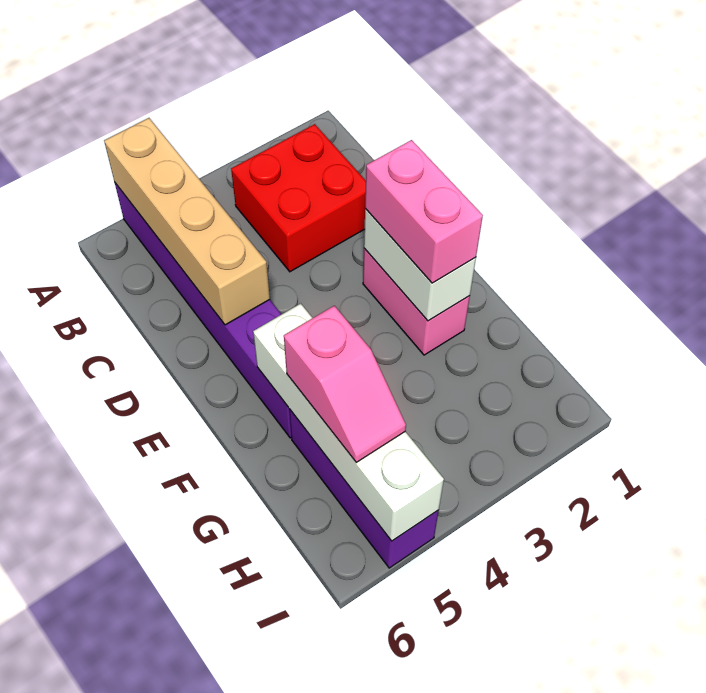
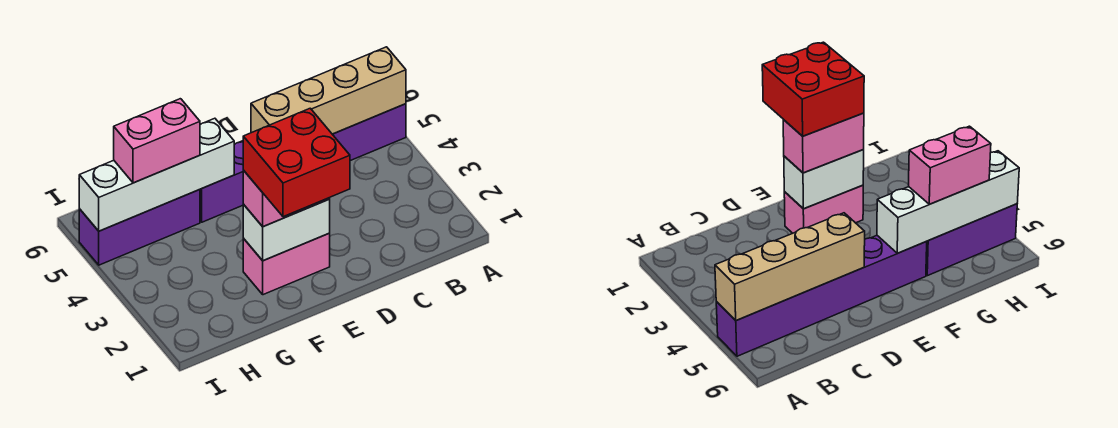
red brick B2:C3 level 1 -> red brick E1:F2 level 4
pink slope G5:H5 level 3 top G -> pink brick G5:H5 level 3

